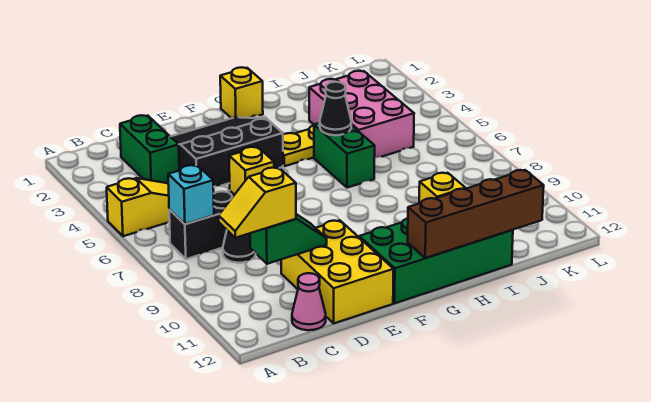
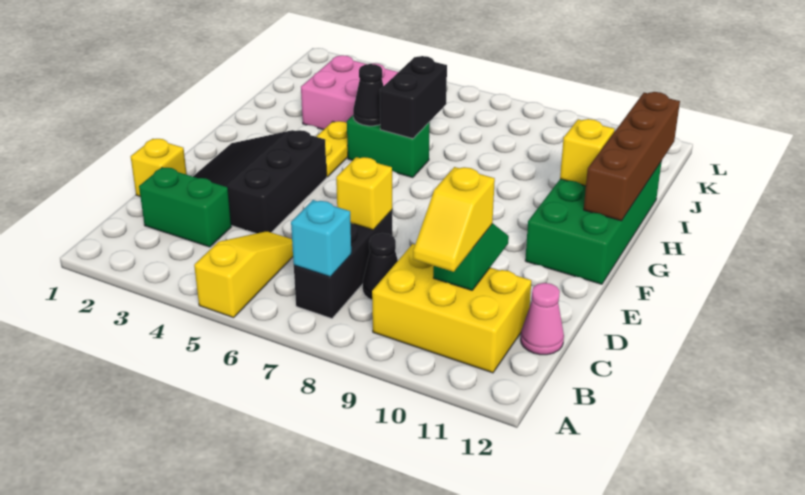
yellow brick D10:E12 level 1 -> yellow brick B9:C11 level 1
yellow brick G1 level 1 -> yellow brick D1 level 1
none -> black brick H6:I6 level 2

